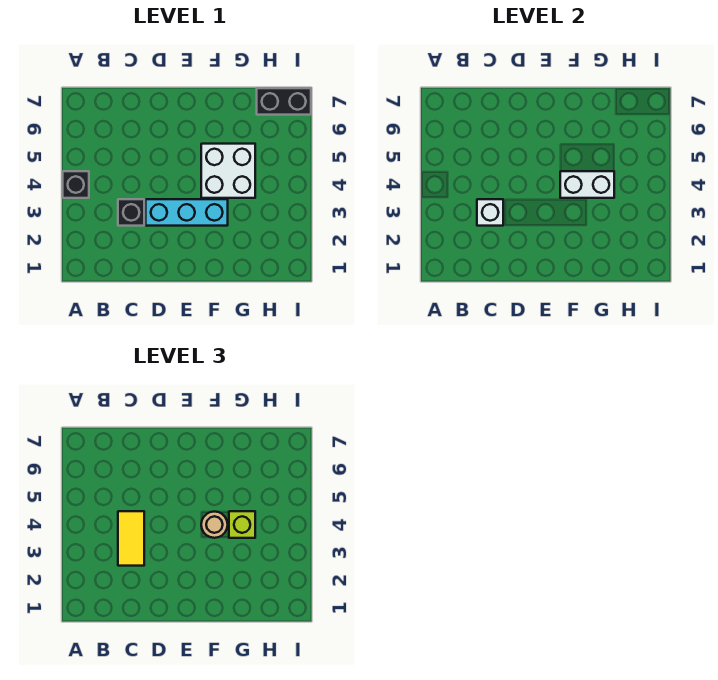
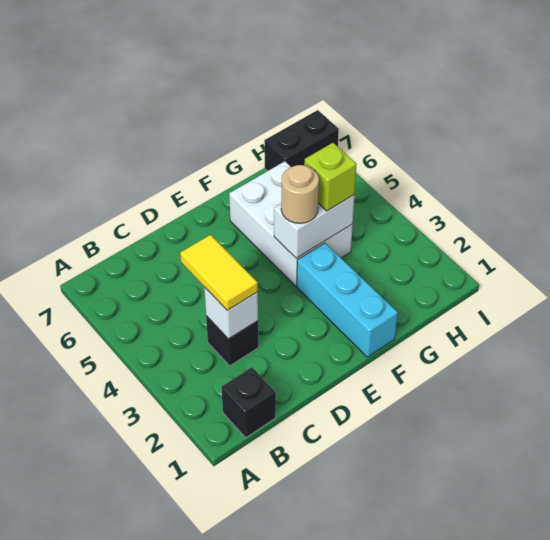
black brick A4 level 1 -> black brick B1 level 1
cyan brick D3:F3 level 1 -> cyan brick F1:F3 level 1
white brick F4:G5 level 1 -> white brick F4:G6 level 1

